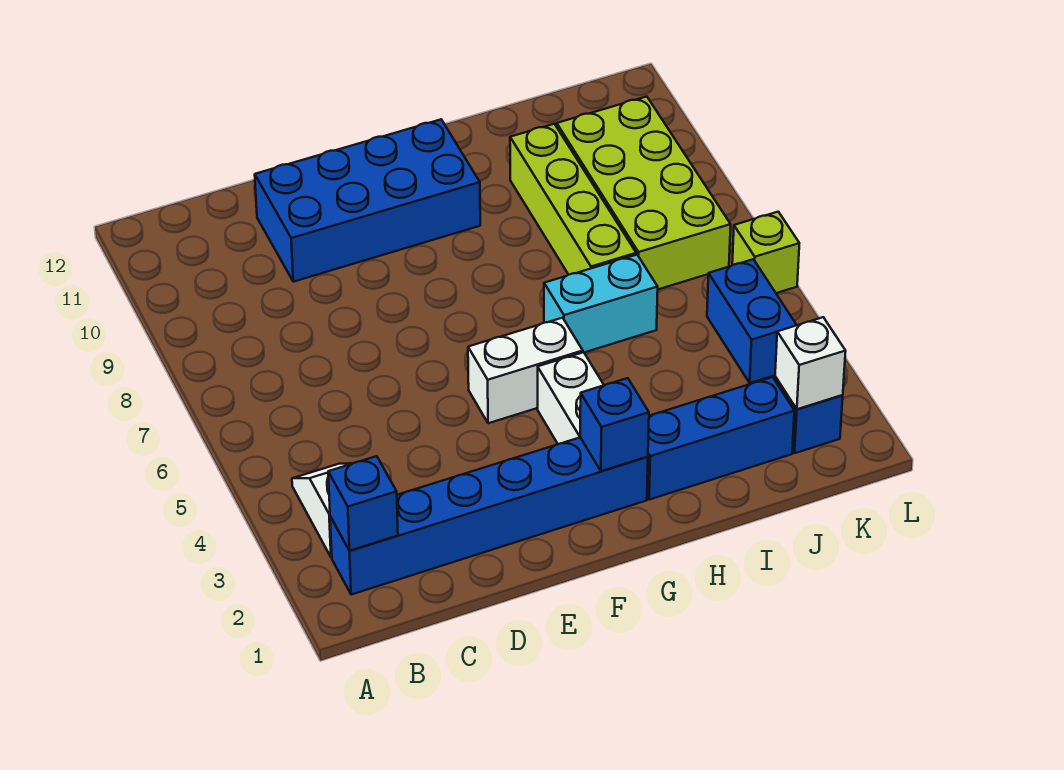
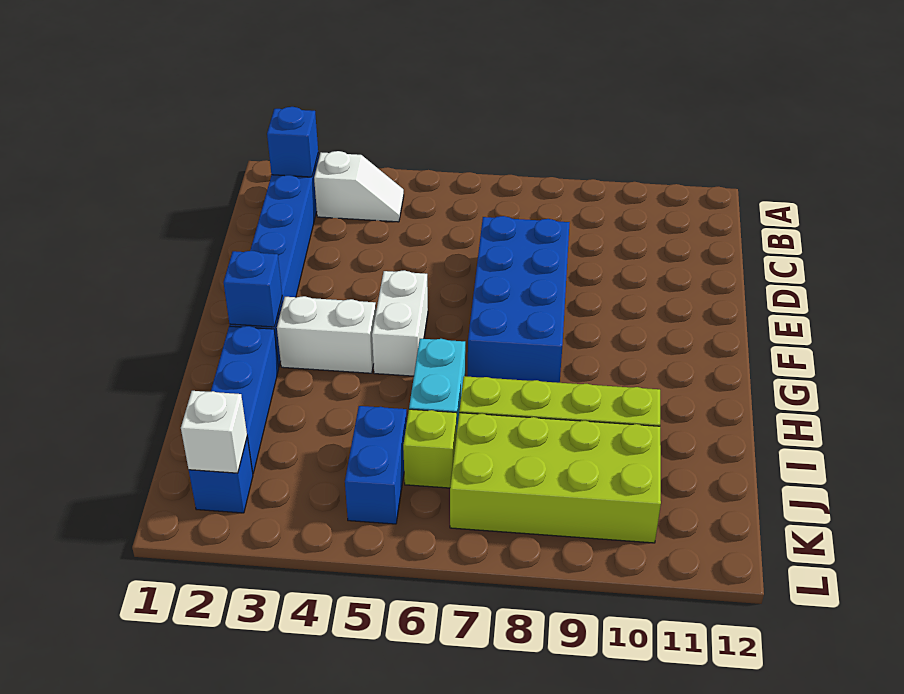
blue brick D10:G11 level 1 -> blue brick D7:G8 level 1
blue brick K4:K5 level 1 -> blue brick J5:K5 level 1
lime brick L6 level 1 -> lime brick J6 level 1

